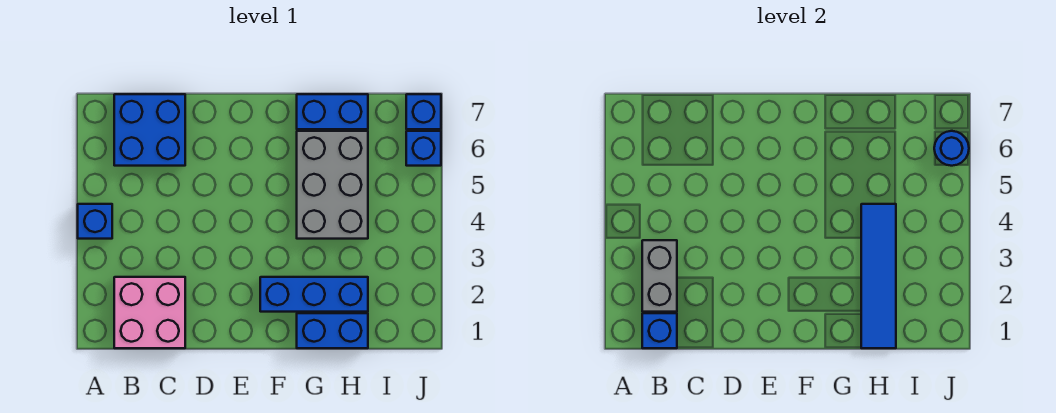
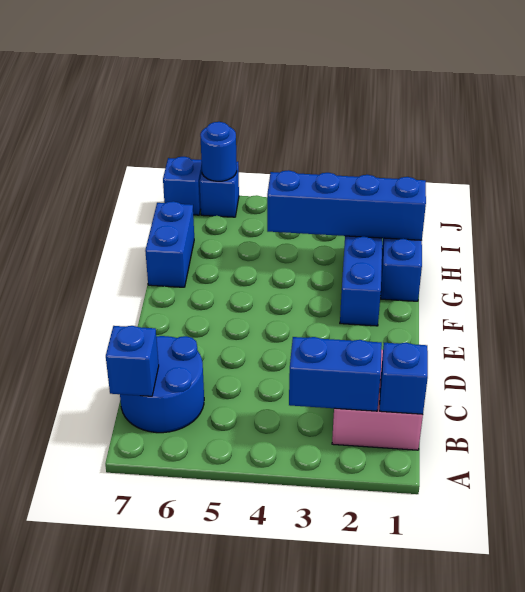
blue brick A4 level 1 -> blue brick B7 level 2
grey brick B2:B3 level 2 -> blue brick B2:B3 level 2
blue brick B6:C7 level 1 -> blue round brick B6:C7 level 1
grey brick G4:H6 level 1 -> none
blue tile H1:H4 level 2 -> blue brick H1:H4 level 2

